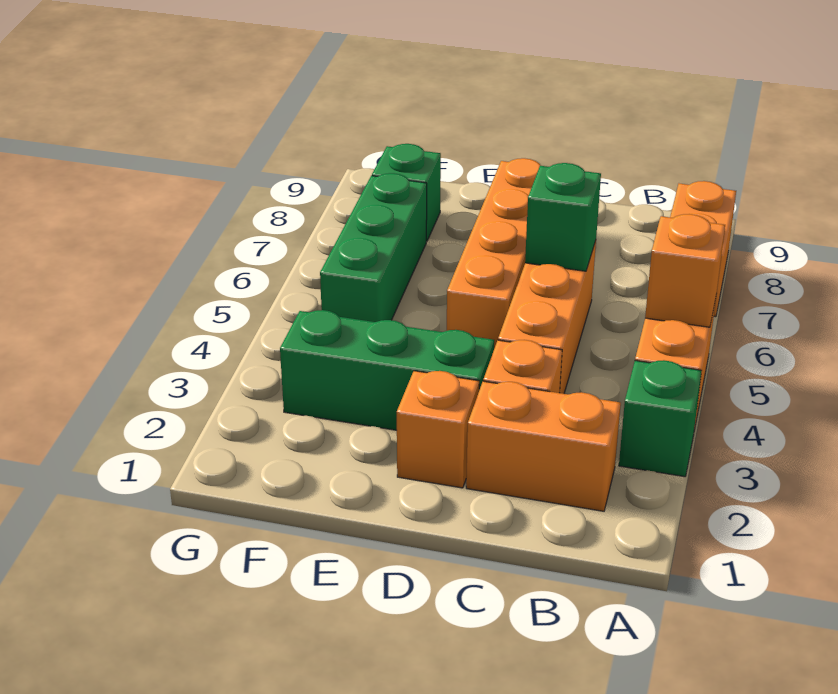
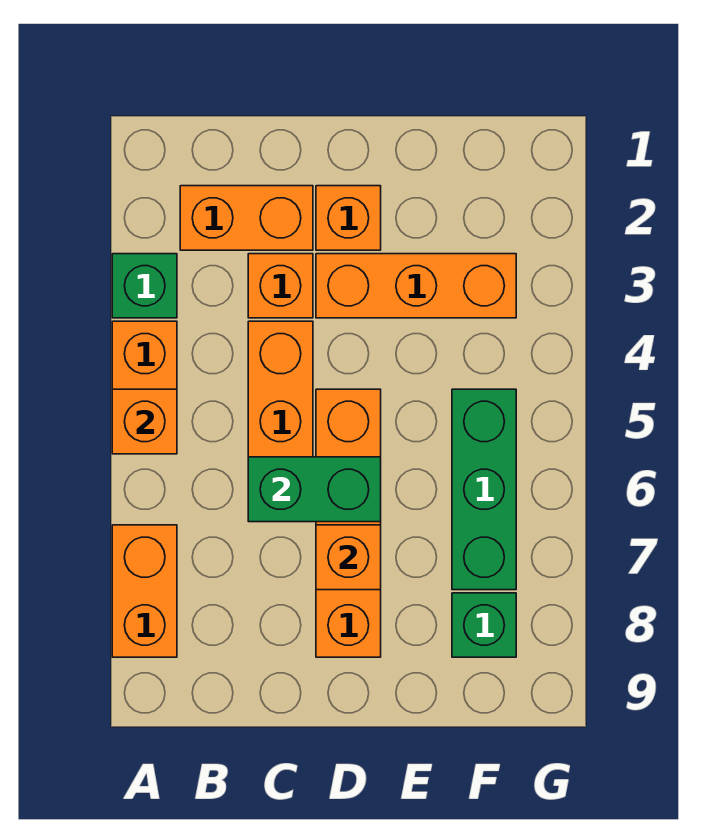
green brick C6 level 2 -> green brick C6:D6 level 2
green brick D3:F3 level 1 -> orange brick D3:F3 level 1
none -> orange brick D7 level 2

